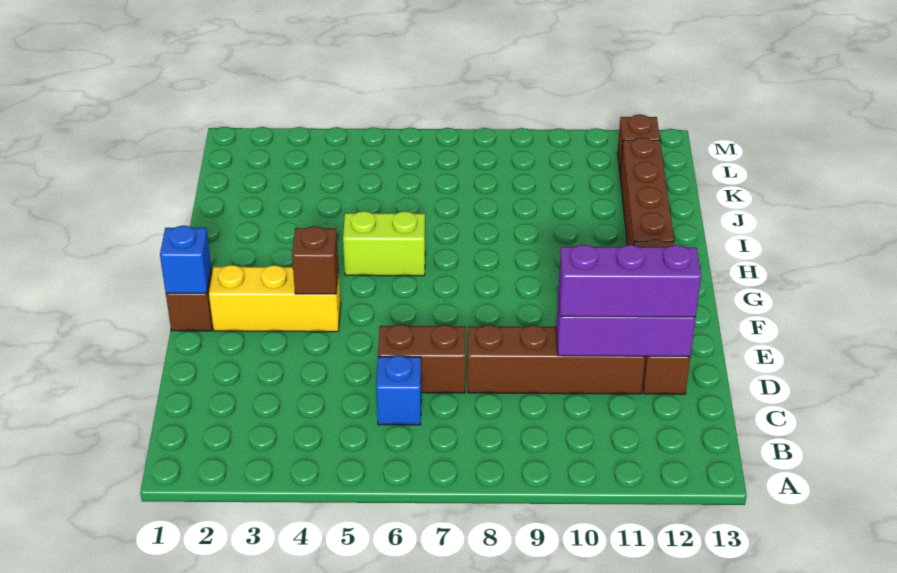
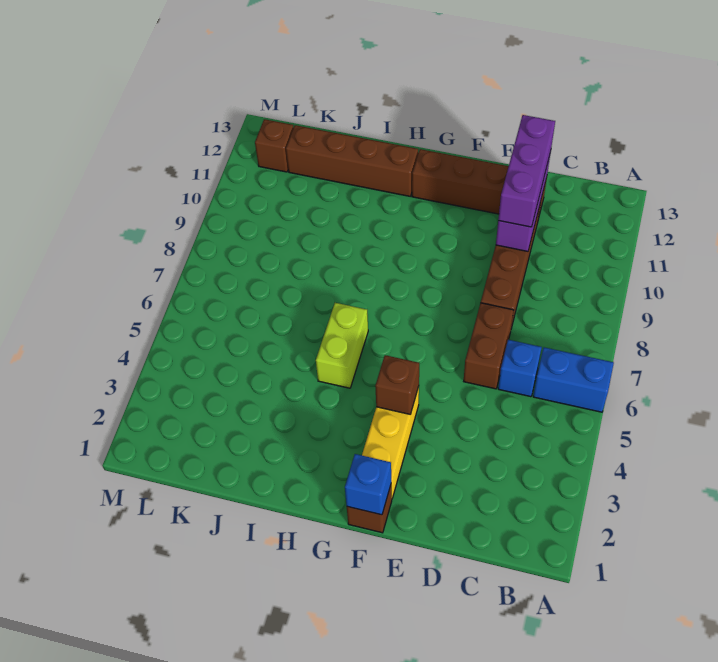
none -> blue brick A6:B6 level 1

